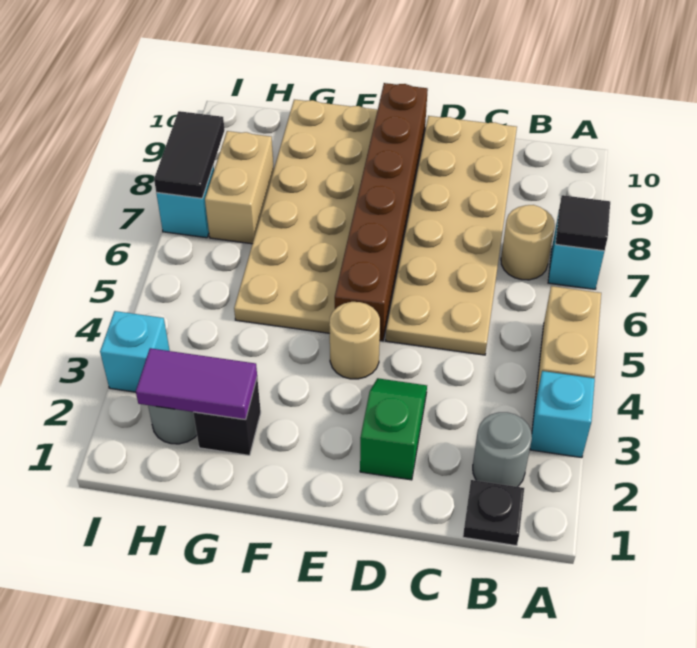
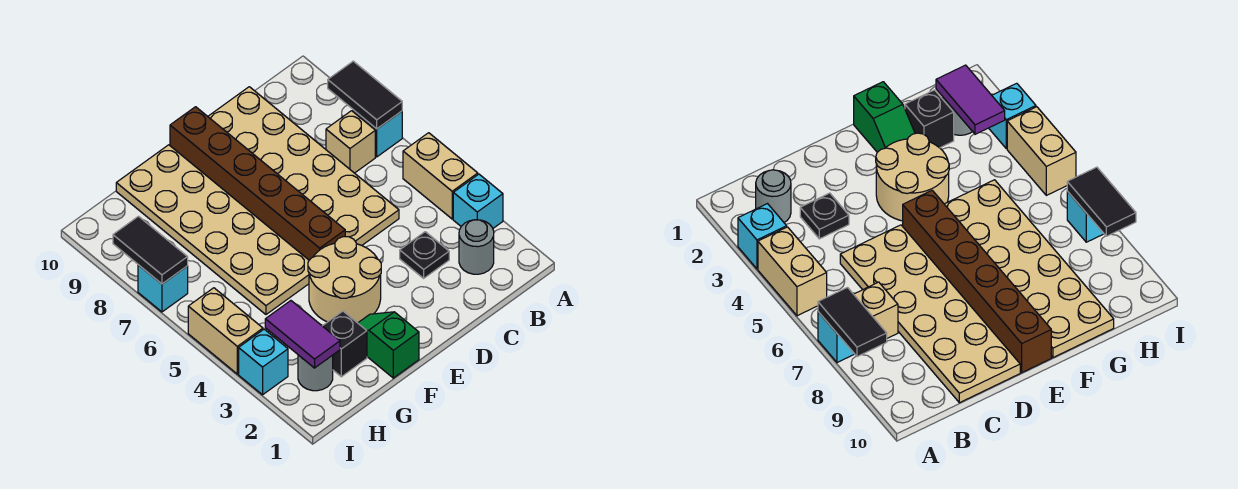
black tile A7 level 2 -> black tile A7:A8 level 2
black plate B1 level 1 -> black plate C3 level 1
tan round brick B7 level 1 -> tan brick B7 level 1
green slope D2:D3 level 1 top 2 -> green slope F1:F2 level 1 top 1
tan round brick E4 level 1 -> tan round brick E3:F4 level 1
purple tile G2:H2 level 2 -> purple tile H2:H3 level 2
tan brick H7:H8 level 1 -> tan brick I4:I5 level 1

